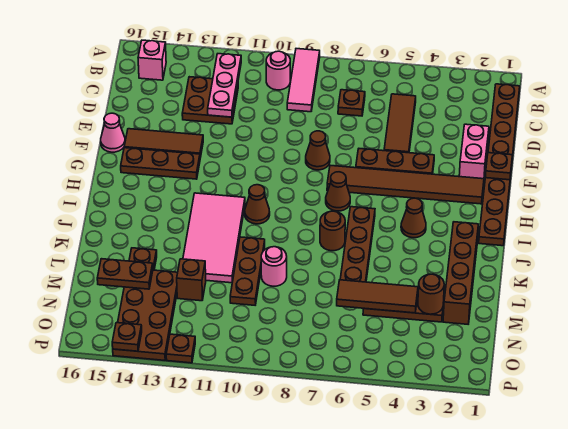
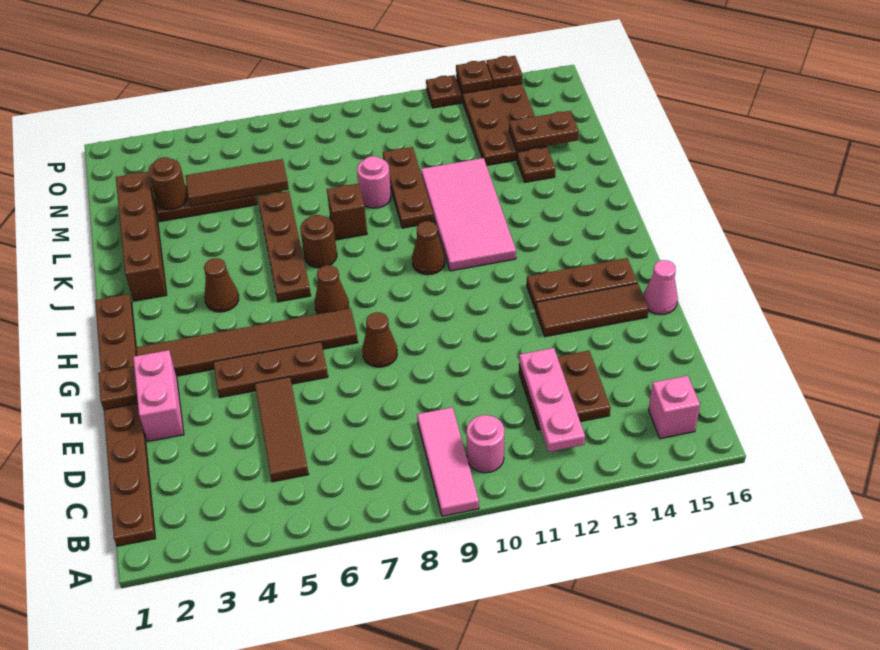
brown plate C7 level 1 -> brown plate P13 level 2
brown brick M12 level 1 -> brown brick K8 level 1

